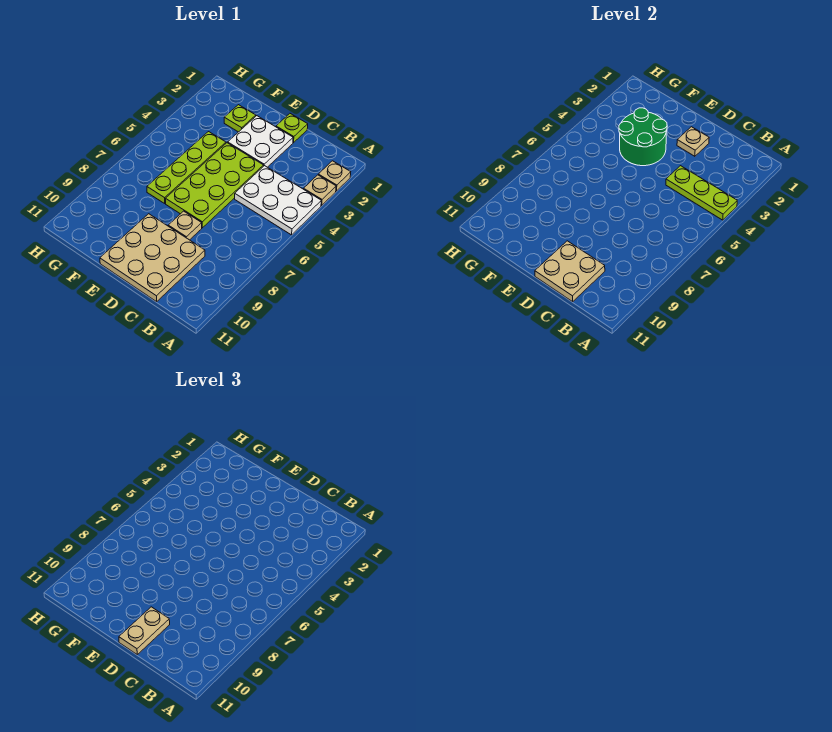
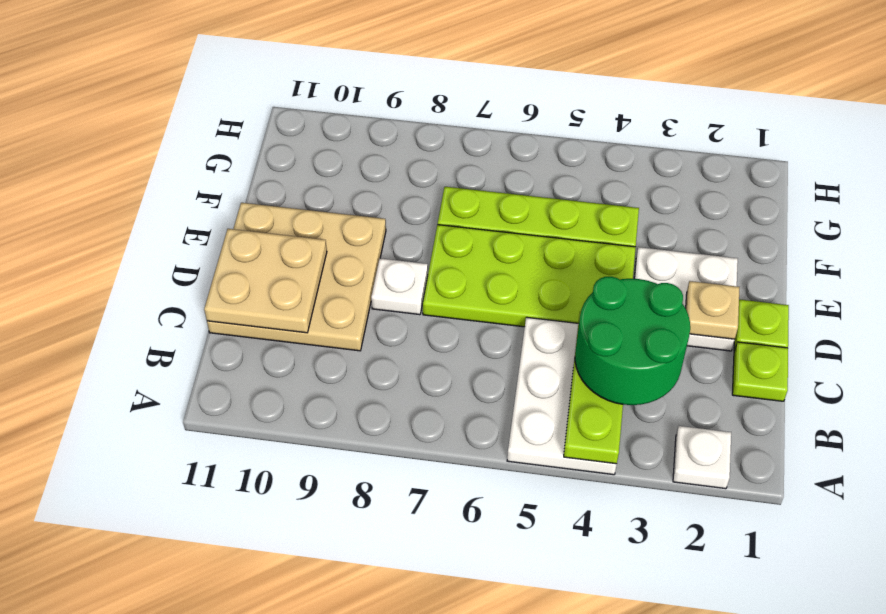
tan plate A2 level 1 -> white plate A2 level 1
tan plate A3 level 1 -> none
tan plate D8 level 1 -> white plate D8 level 1
tan plate D10:D11 level 3 -> none
green round brick E3:F4 level 2 -> green round brick B3:C4 level 3
lime plate F2 level 1 -> lime plate C1 level 1

